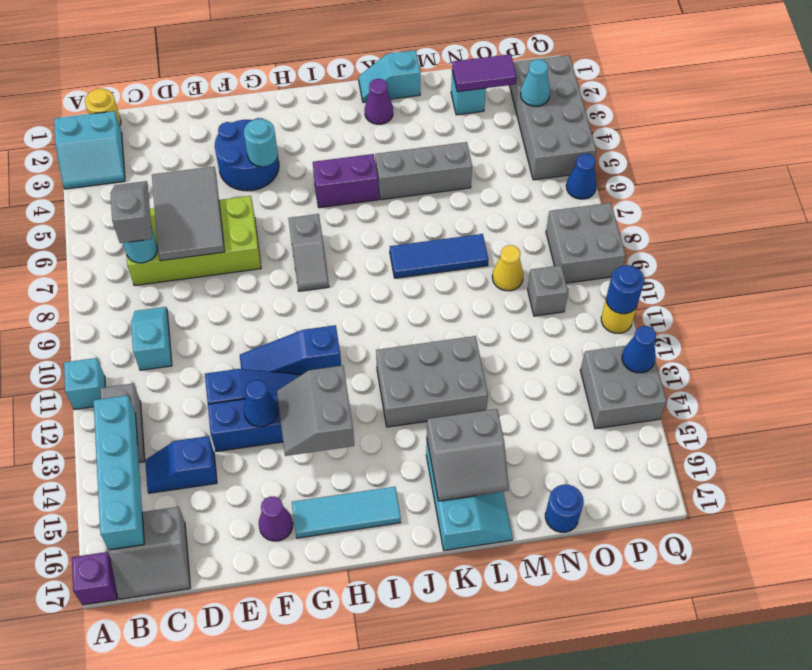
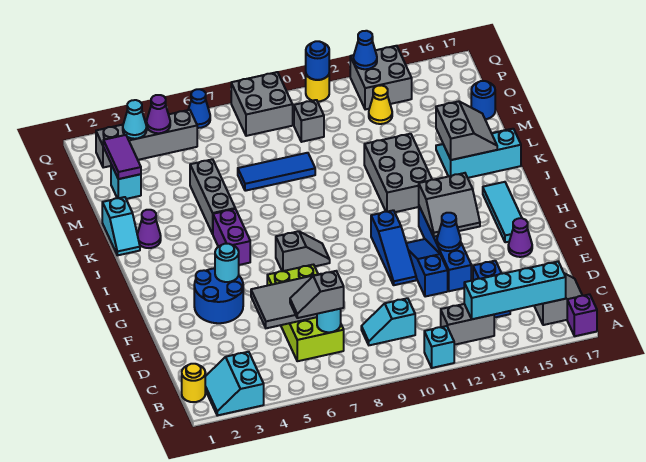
cyan slope A2:B3 level 1 top 2 -> cyan slope A2:B3 level 1 top 3
blue tile K8:M8 level 1 -> blue tile M7:M9 level 1
yellow cone N9 level 1 -> yellow cone O13 level 1
grey brick P2:Q5 level 1 -> grey brick P2:P5 level 1
none -> purple cone P4 level 2

